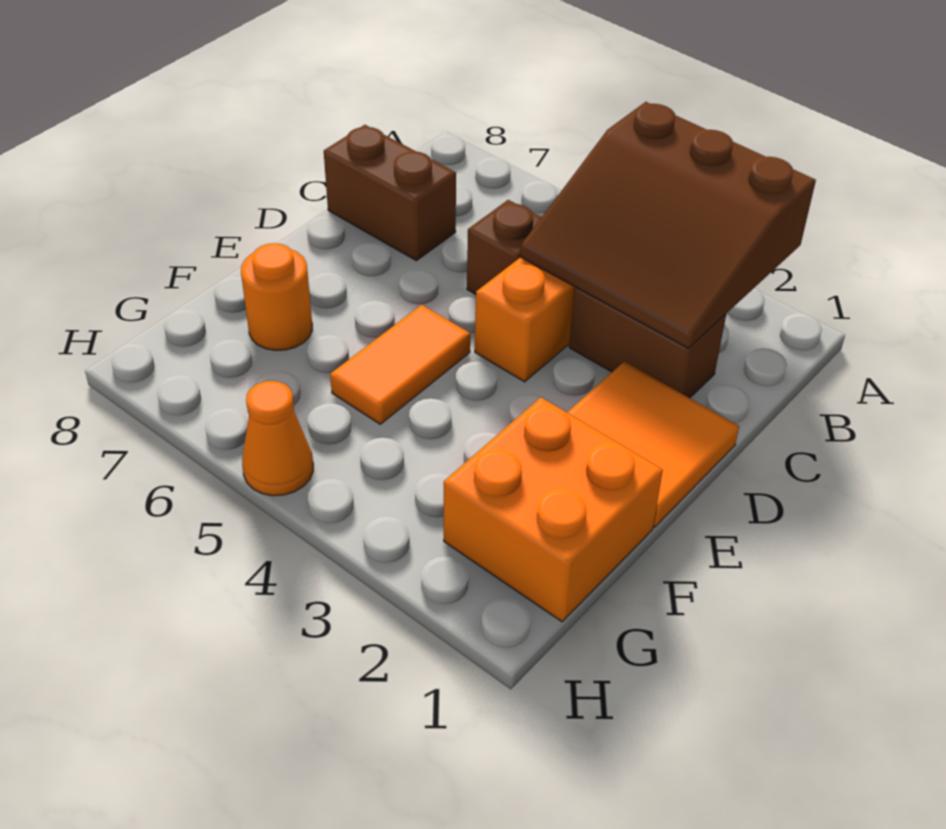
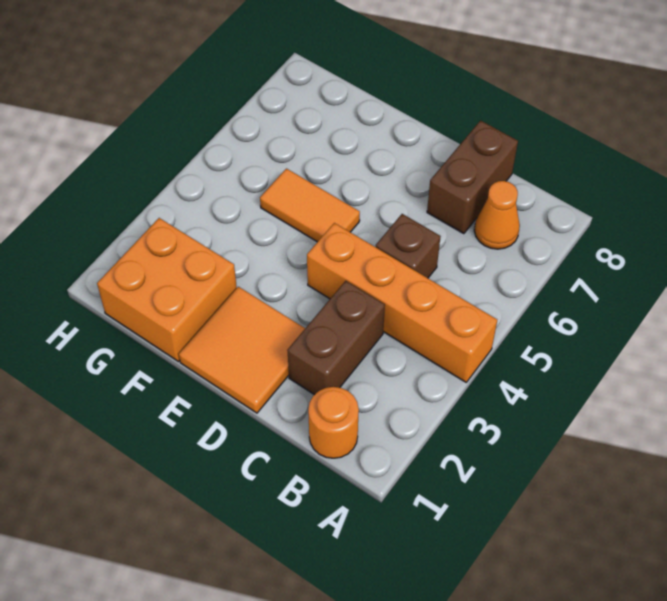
brown slope A2:C4 level 2 top A -> none
orange round brick F7 level 1 -> orange round brick B1 level 1
orange cone H5 level 1 -> orange cone B7 level 1

